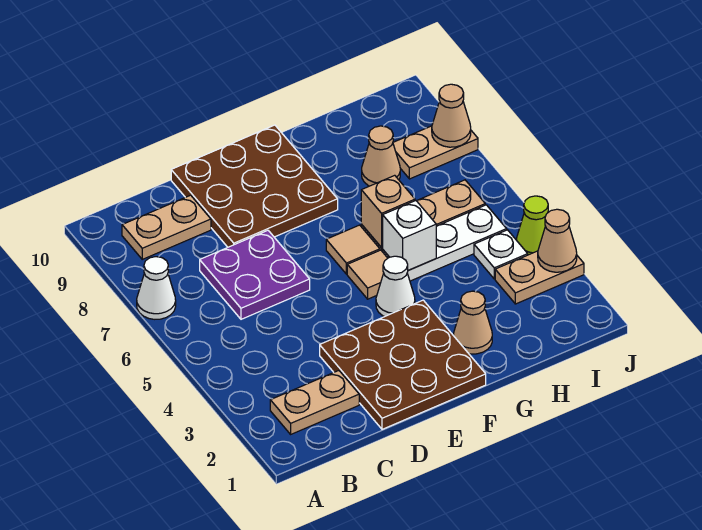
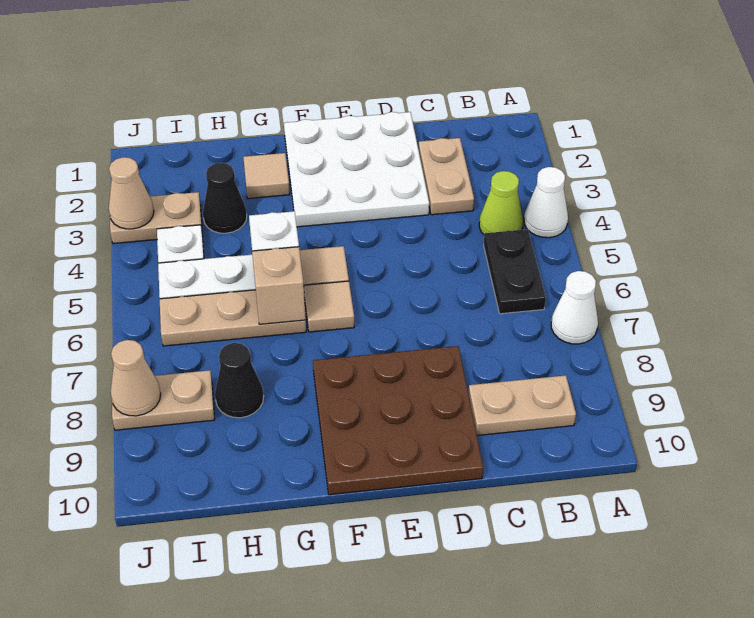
tan plate B2:C2 level 1 -> tan plate C2:C3 level 1
none -> black plate B5:B6 level 1
purple plate C6:D7 level 1 -> none
brown plate D1:F3 level 1 -> white plate D1:F3 level 1
white cone F4 level 1 -> white cone A4 level 1
tan cone G2 level 1 -> tan tile G2 level 1
none -> black cone H3 level 1
tan cone H8 level 1 -> black cone H8 level 1
lime cone J4 level 1 -> lime cone B4 level 1

